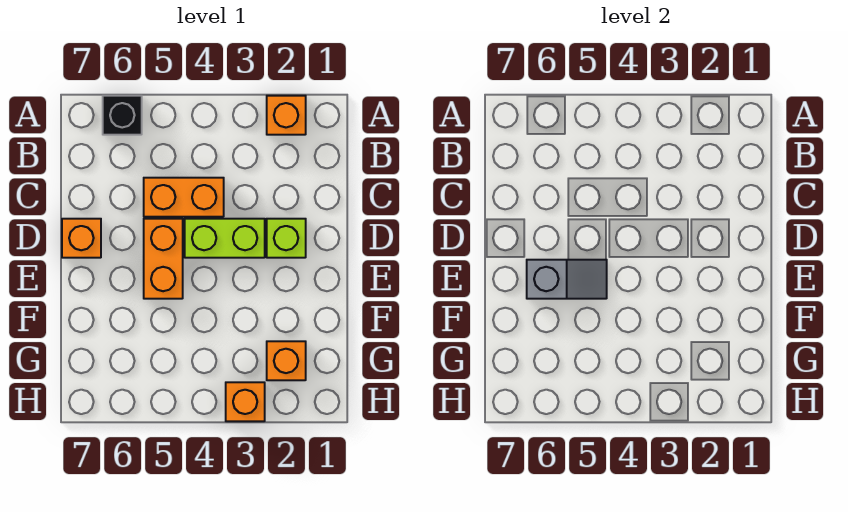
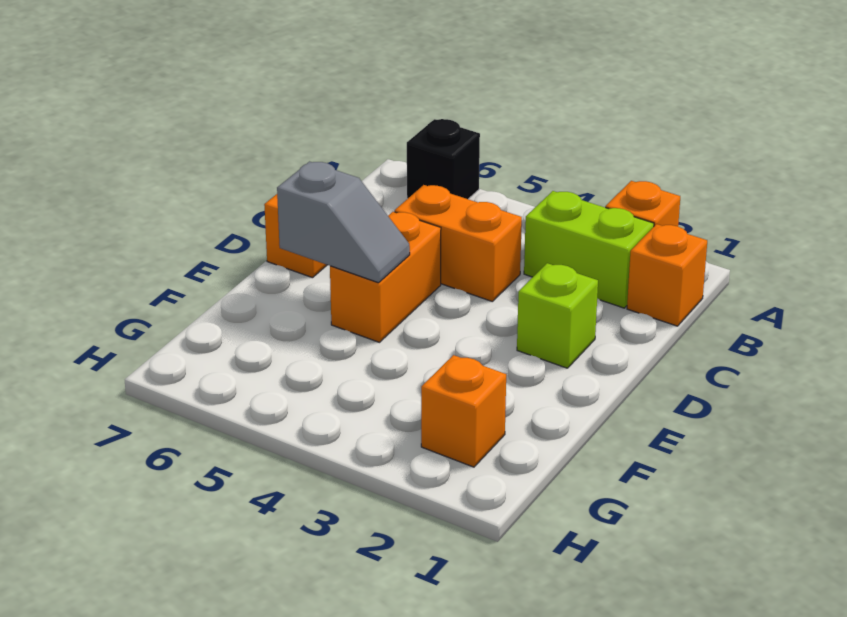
lime brick D3:D4 level 1 -> lime brick B2:B3 level 1
orange brick H3 level 1 -> orange brick B1 level 1

